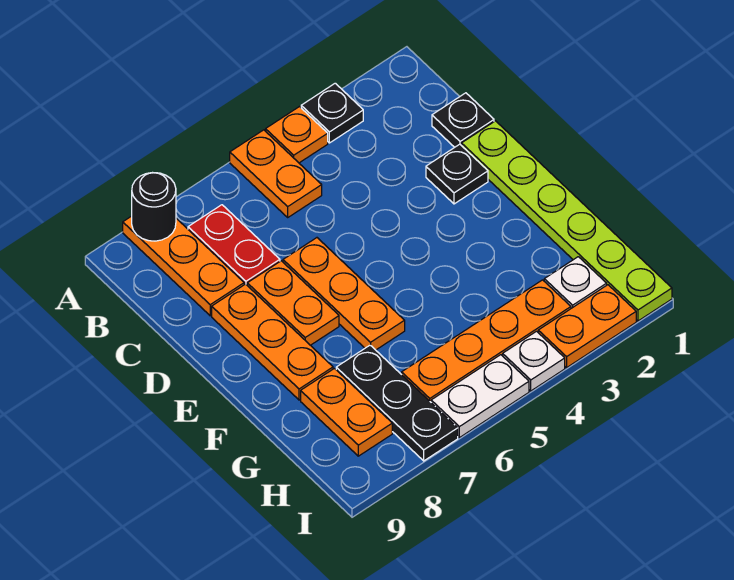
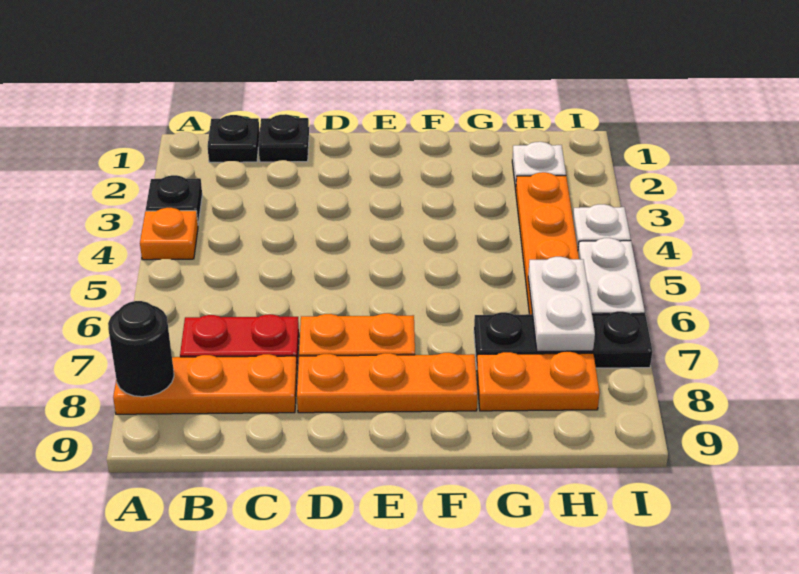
orange plate A5:B5 level 1 -> none
lime plate D1:I1 level 1 -> none
black plate D2 level 1 -> black plate B1 level 1
orange plate D6:F6 level 1 -> none
none -> white plate H6:H7 level 2
orange plate I2:I3 level 1 -> none

